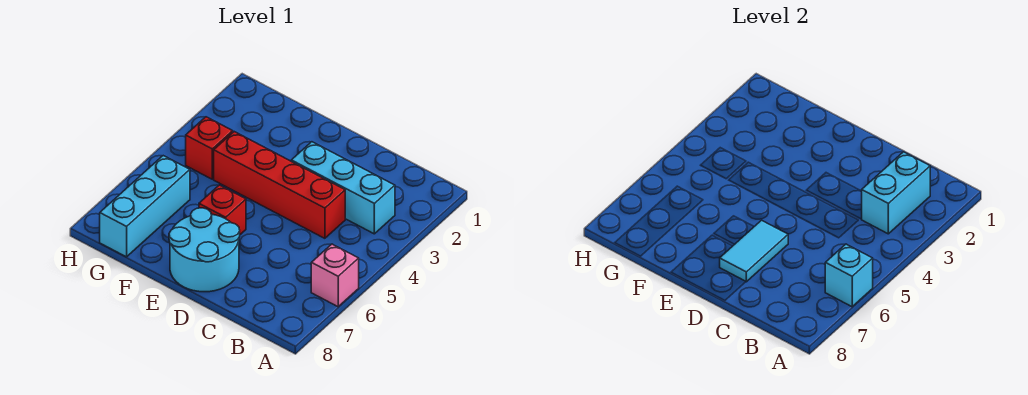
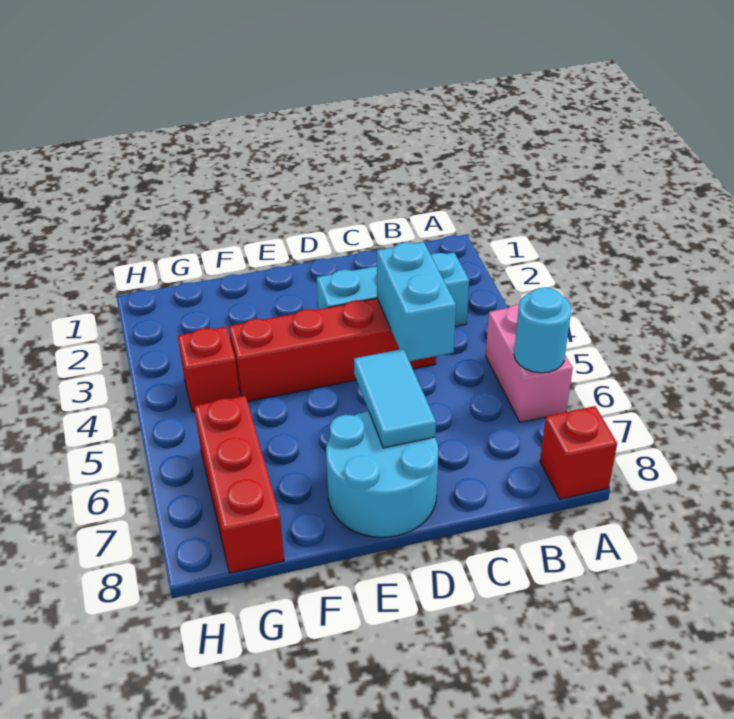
pink brick A6 level 1 -> pink brick A5:A6 level 1
cyan brick A6 level 2 -> cyan round brick A6 level 2
cyan brick B2:B3 level 2 -> cyan brick C4:C5 level 2
red brick E6 level 1 -> red brick A8 level 1
cyan brick G6:G8 level 1 -> red brick G6:G8 level 1

